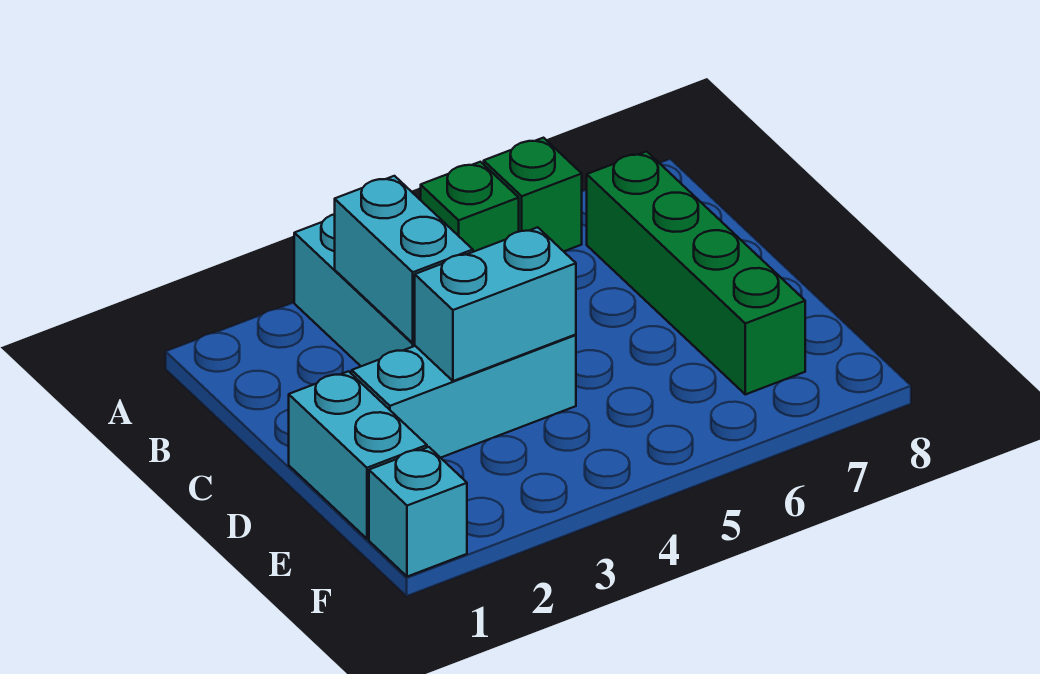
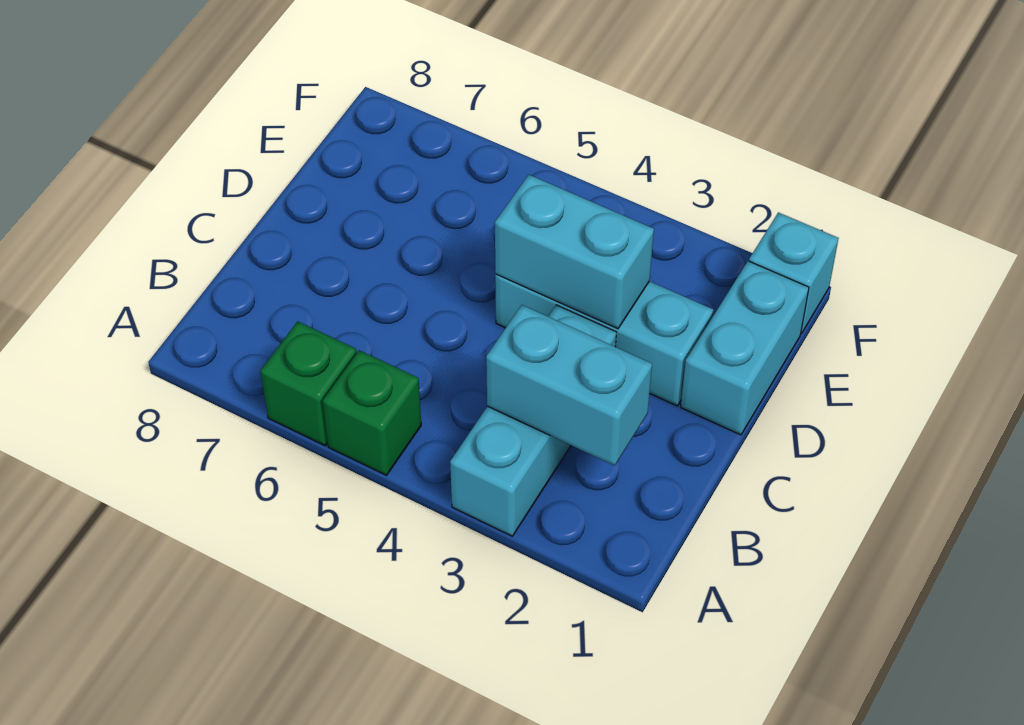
cyan brick B3:C3 level 2 -> cyan brick B2:B3 level 2
green brick B7:E7 level 1 -> none

